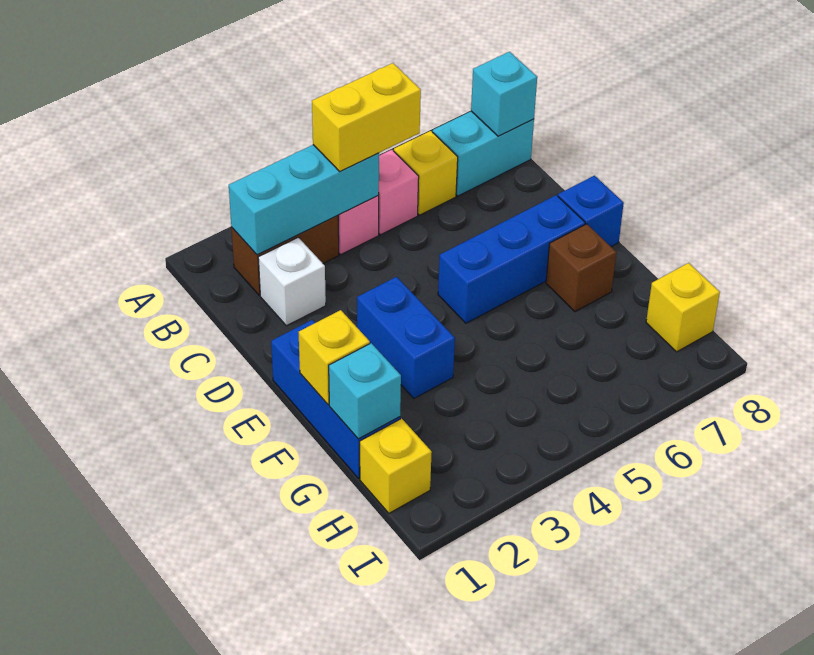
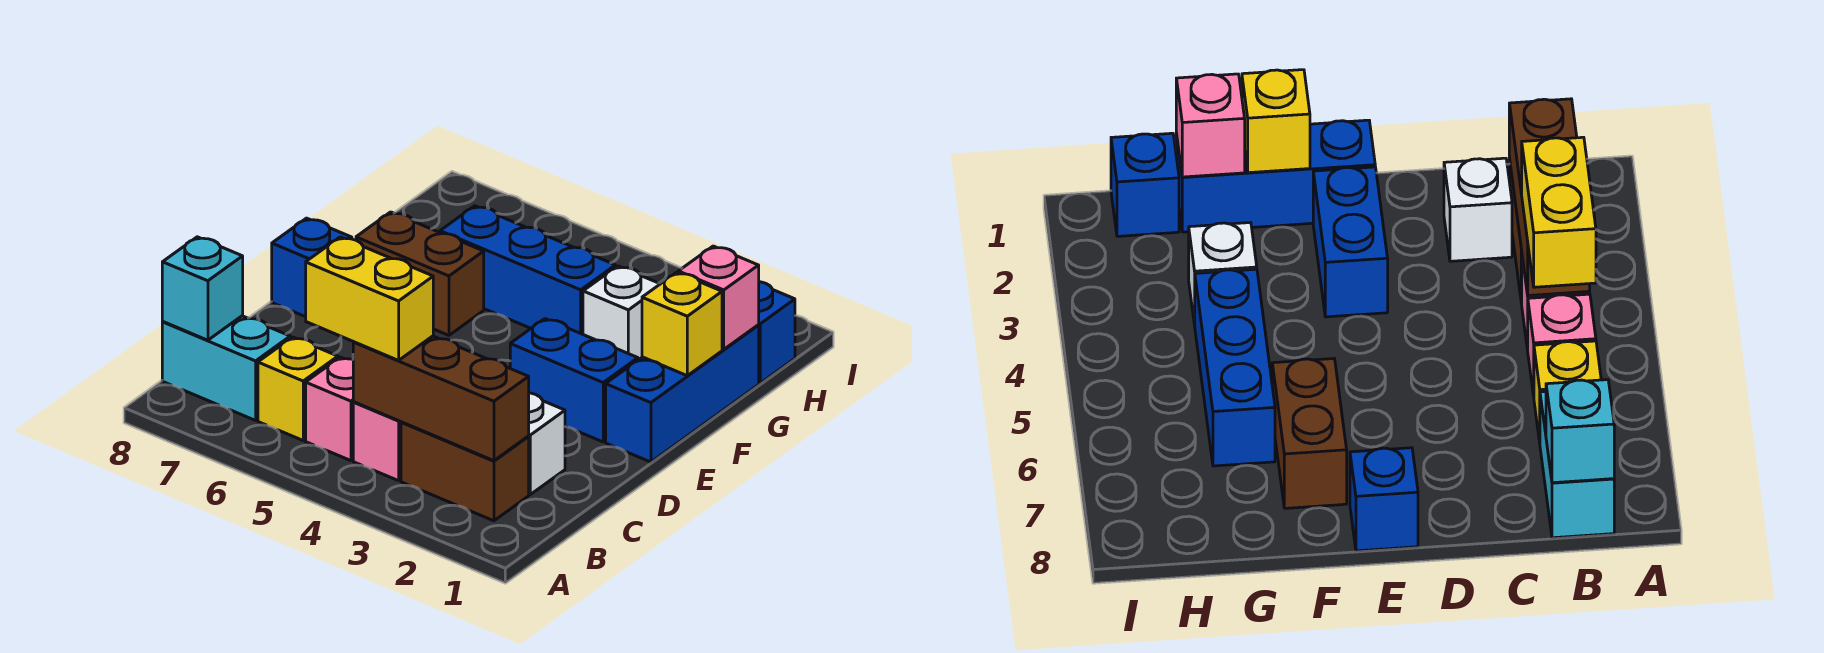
cyan brick B2:B4 level 2 -> brown brick B2:B4 level 2
blue brick E3:F3 level 1 -> blue brick E2:E3 level 1
blue brick E5:E7 level 1 -> blue brick G4:G6 level 1
brown brick F7 level 1 -> brown brick F6:F7 level 1
cyan brick G1 level 2 -> pink brick G1 level 2
none -> white brick G3 level 1
yellow brick H1 level 1 -> blue brick H1 level 1
yellow brick H8 level 1 -> none

